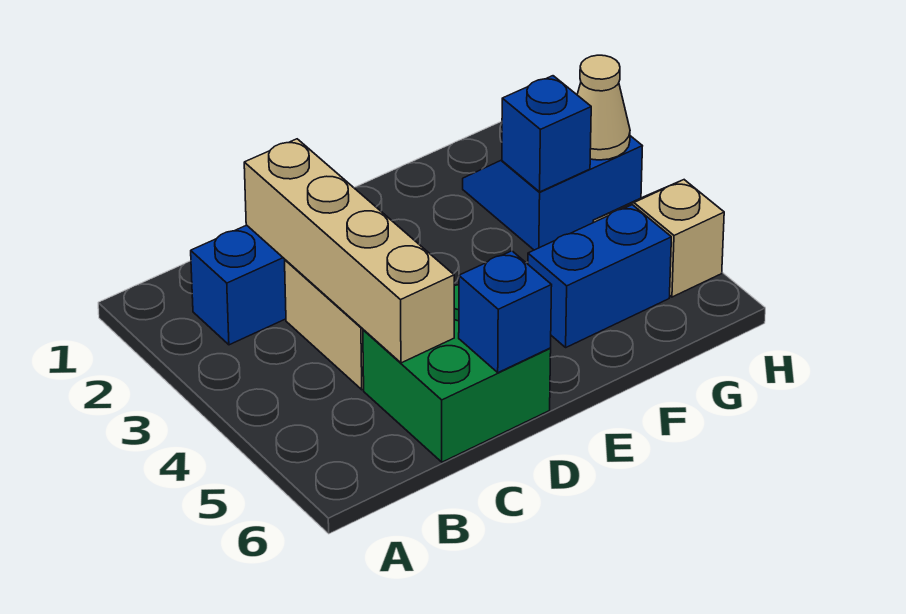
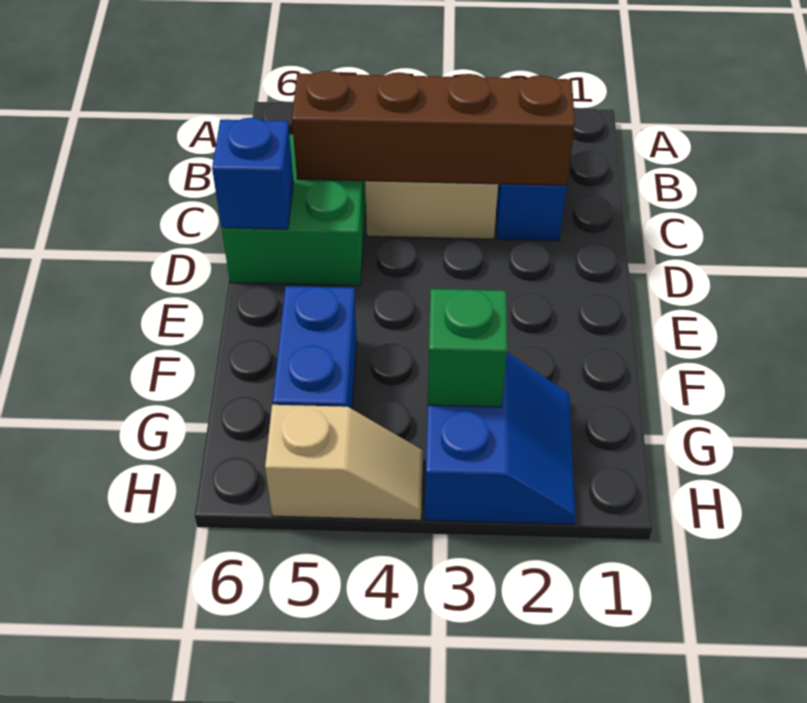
tan brick C2:C5 level 2 -> brown brick C2:C5 level 2
blue brick G3 level 2 -> green brick G3 level 2
tan cone H3 level 2 -> none

